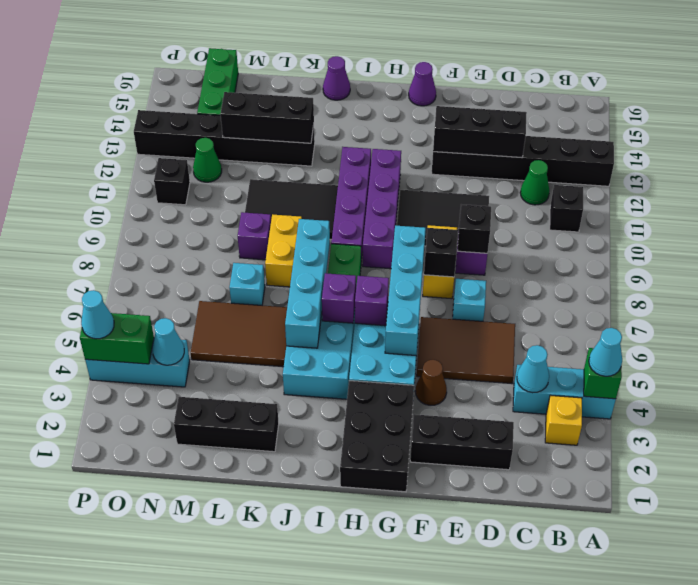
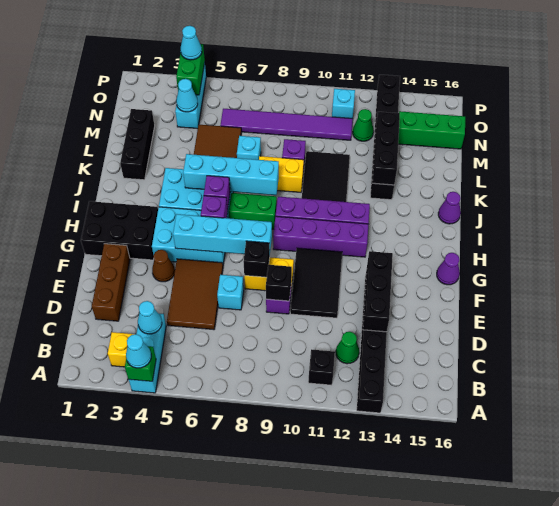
black brick D2:F2 level 1 -> brown brick D2:F2 level 1
none -> purple tile N6:N11 level 1
black brick O11 level 1 -> cyan brick O11 level 1

